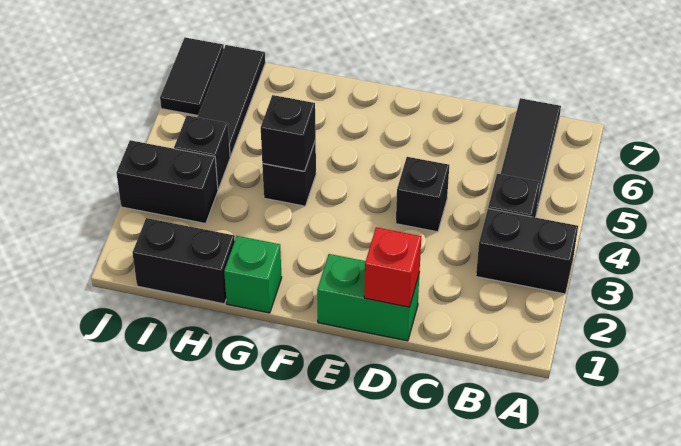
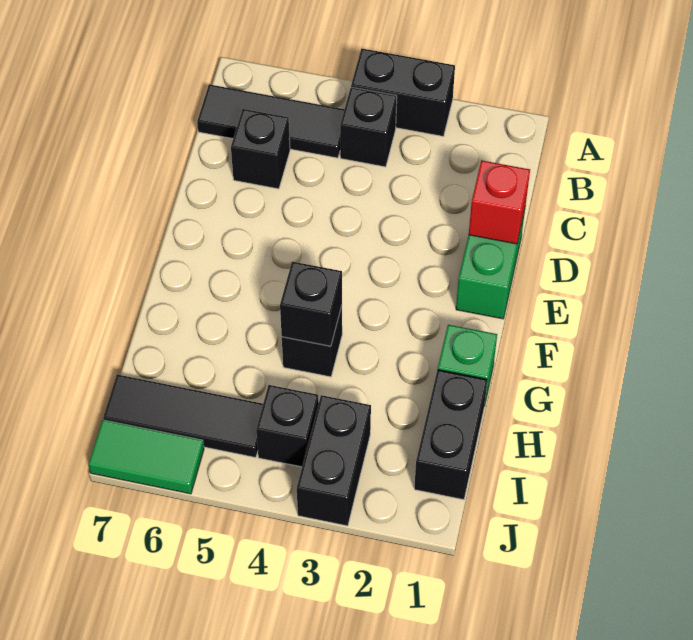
black brick A3:B3 level 1 -> black brick A3:A4 level 1
black brick D4 level 1 -> black brick C6 level 1
black tile J6:J7 level 1 -> green tile J6:J7 level 1

